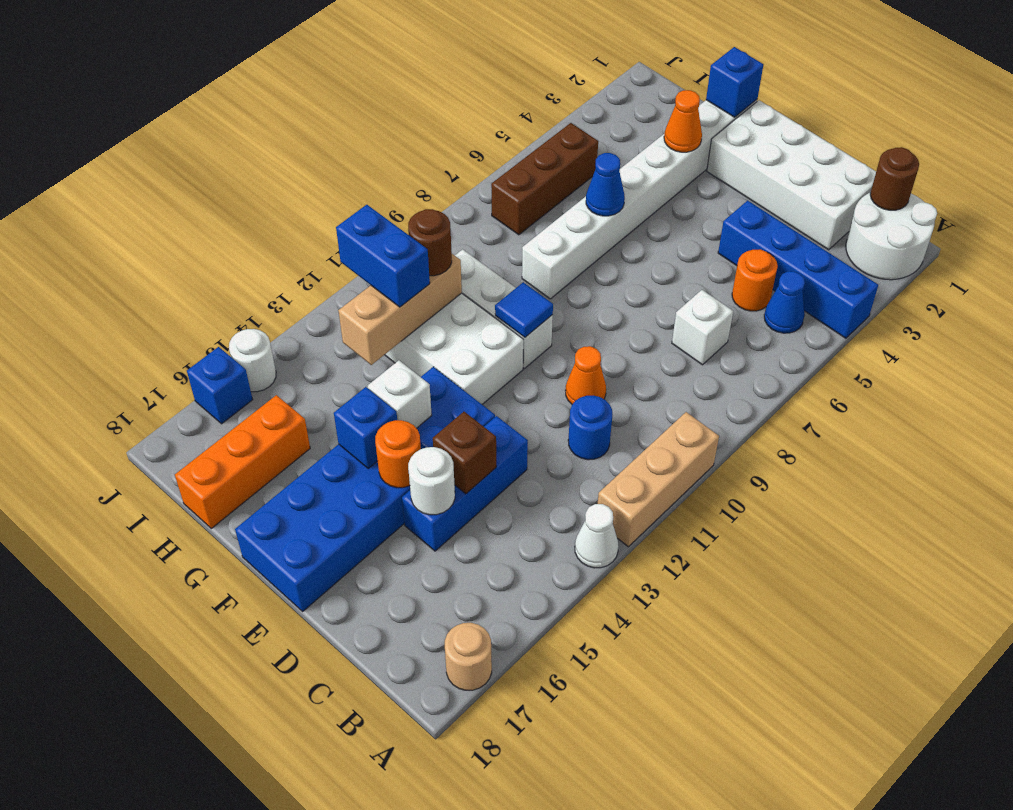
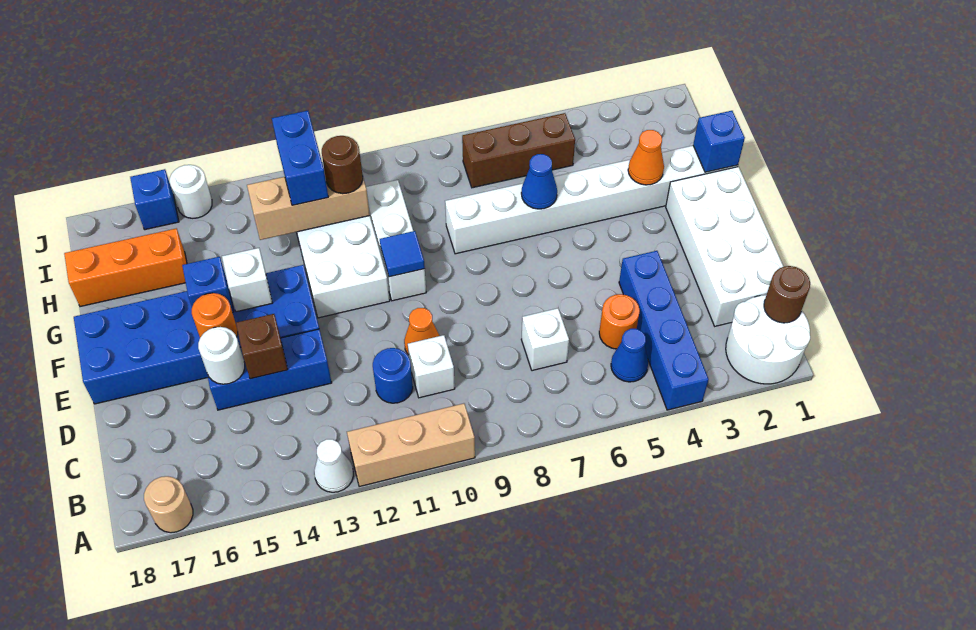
none -> white brick C10 level 1

